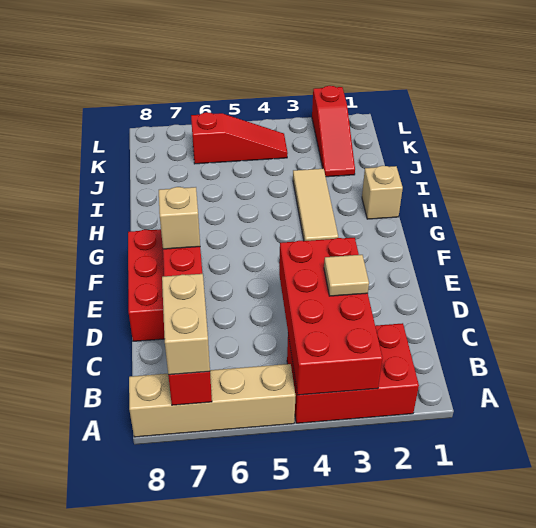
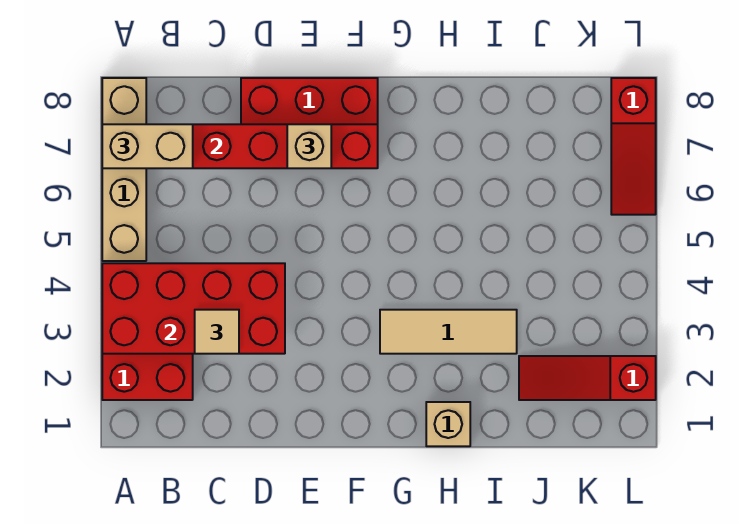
red slope K4:K6 level 1 top 6 -> red slope L6:L8 level 1 top 8

